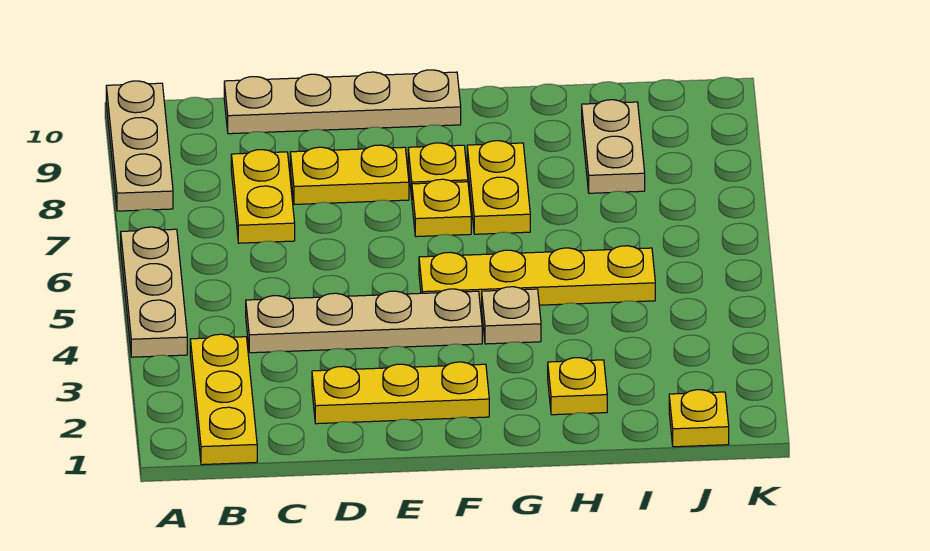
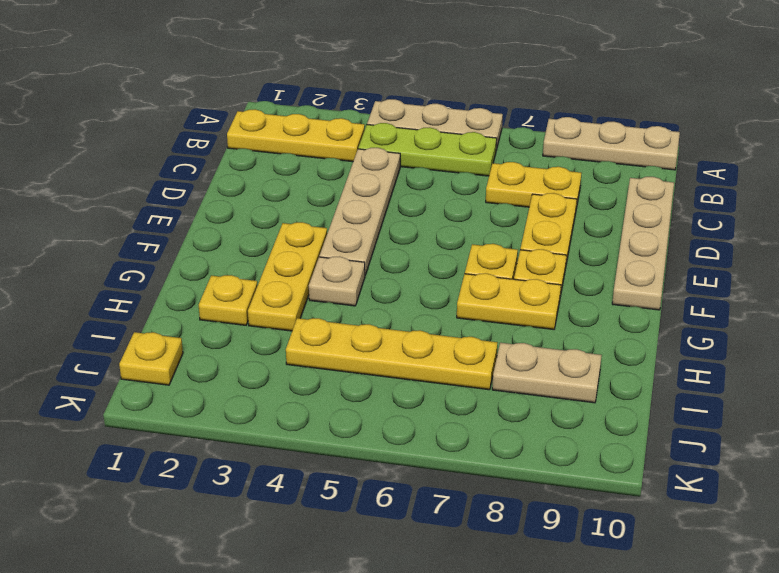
none -> lime plate B4:B6 level 1
yellow plate D2:F2 level 1 -> yellow plate F3:H3 level 1
yellow plate F5:I5 level 1 -> yellow plate I4:I7 level 1

